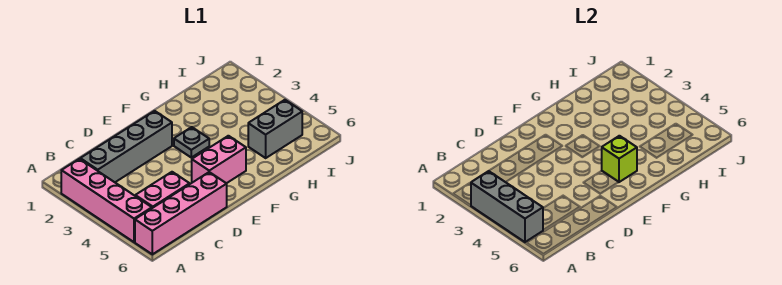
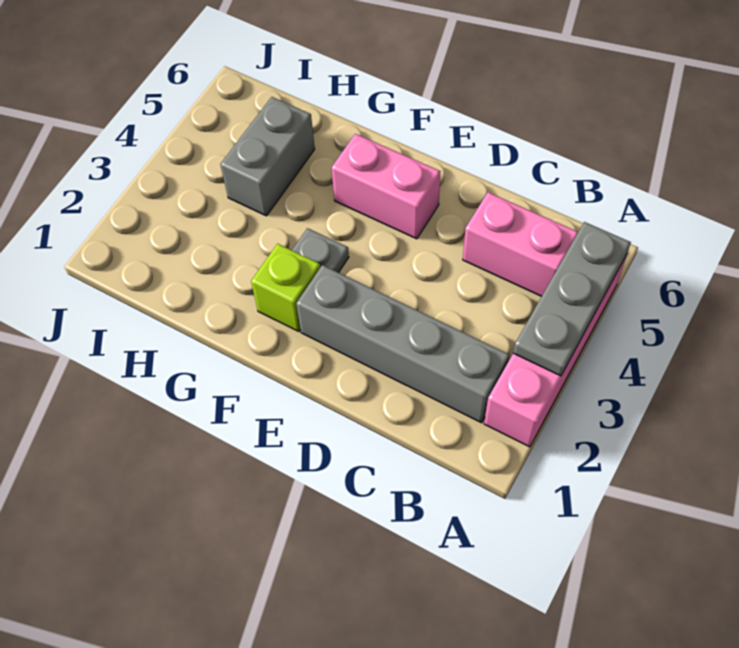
grey brick A3:A5 level 2 -> grey plate A3:A5 level 2
pink brick A6:D6 level 1 -> none
lime brick F5 level 2 -> lime brick F2 level 1
grey brick H5:I5 level 1 -> grey brick H4:H5 level 1

